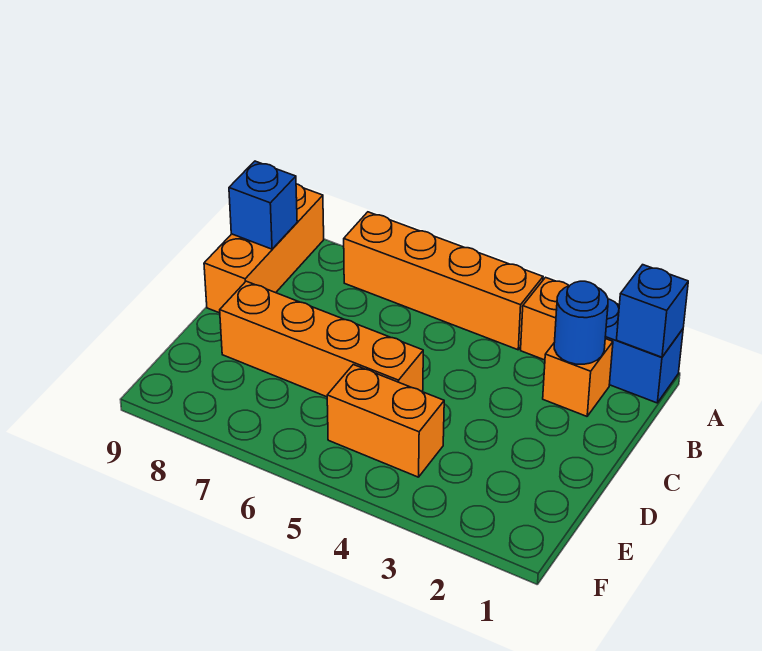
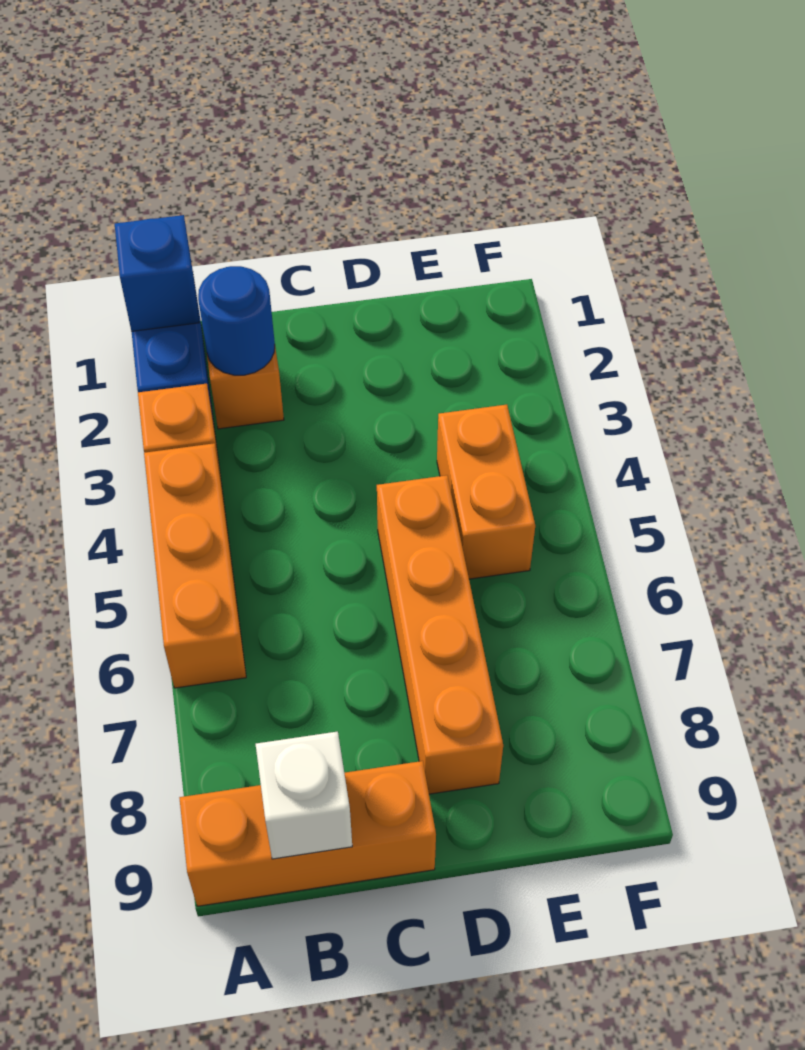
orange brick A4:A7 level 1 -> orange brick A4:A6 level 1
blue brick B9 level 2 -> white brick B9 level 2

